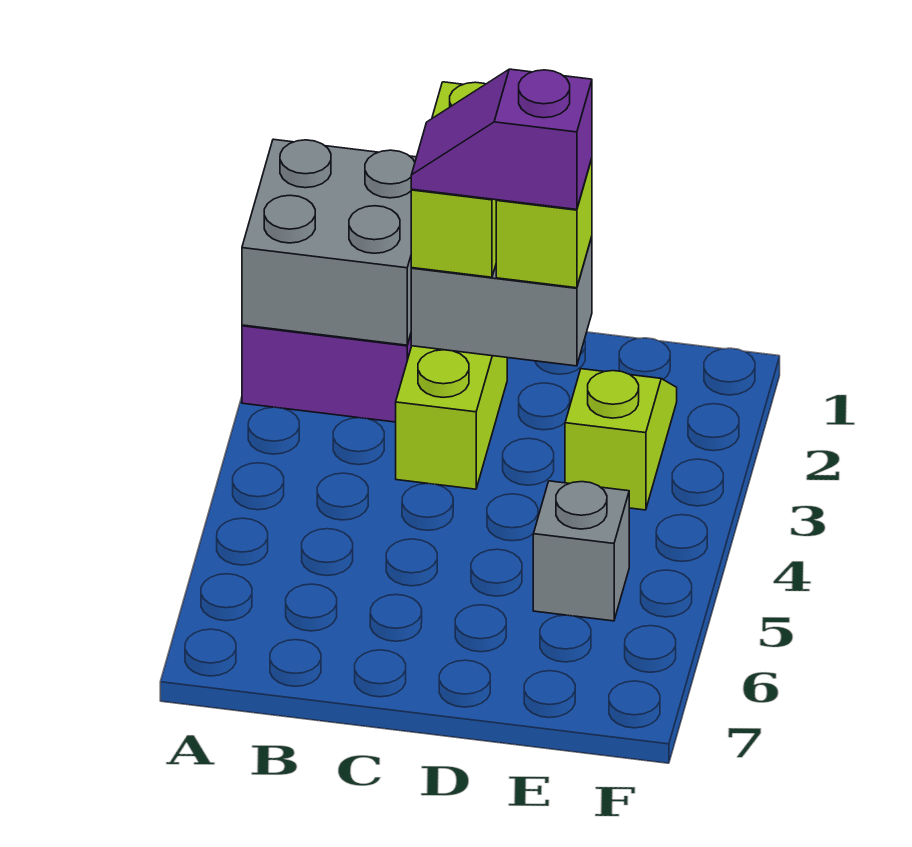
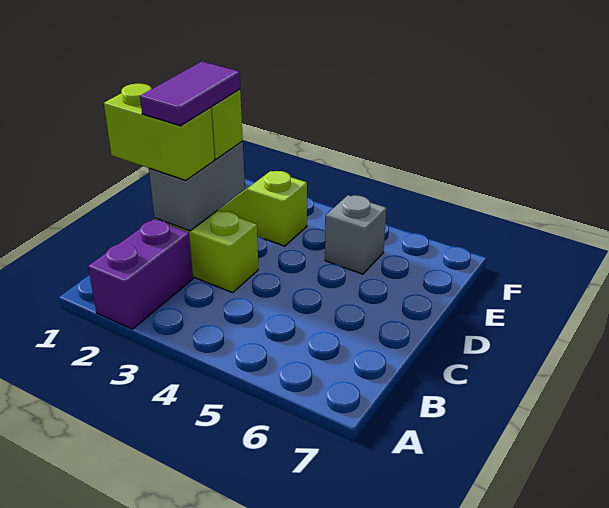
grey brick A1:B2 level 2 -> none
purple slope C2:D2 level 4 top D -> purple tile C2:D2 level 4

